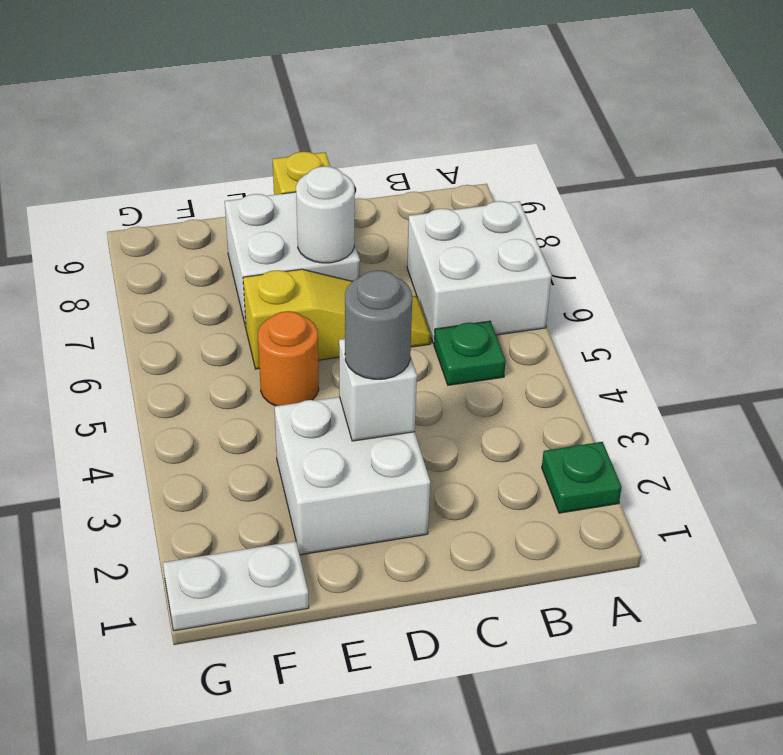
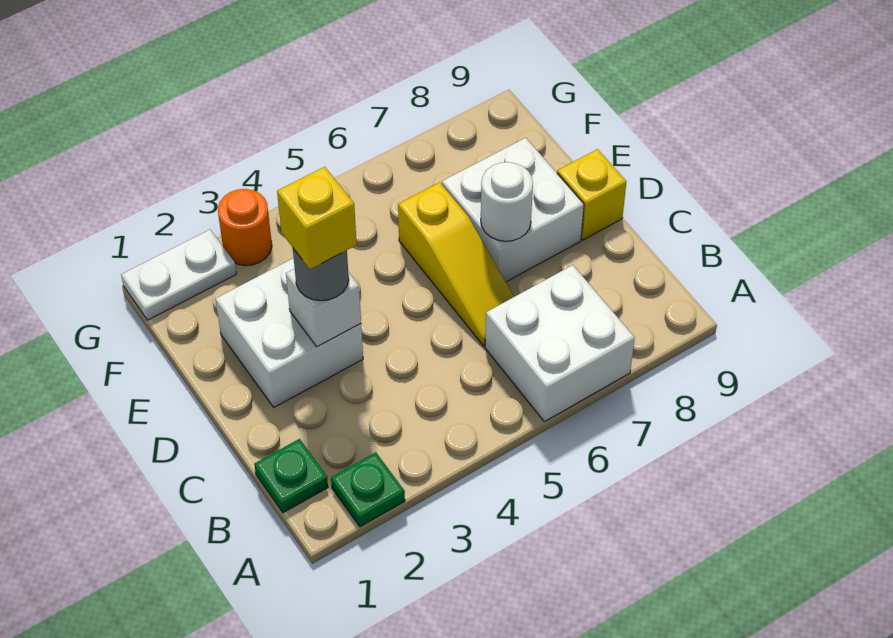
green plate B5 level 1 -> green plate B1 level 1
none -> yellow brick D3 level 4
orange round brick E5 level 1 -> orange round brick G3 level 1
white plate F1:G1 level 1 -> white plate G1:G2 level 1

